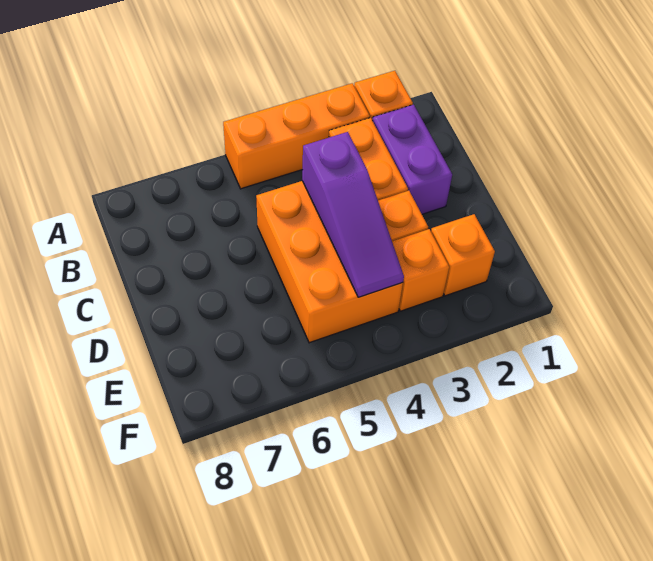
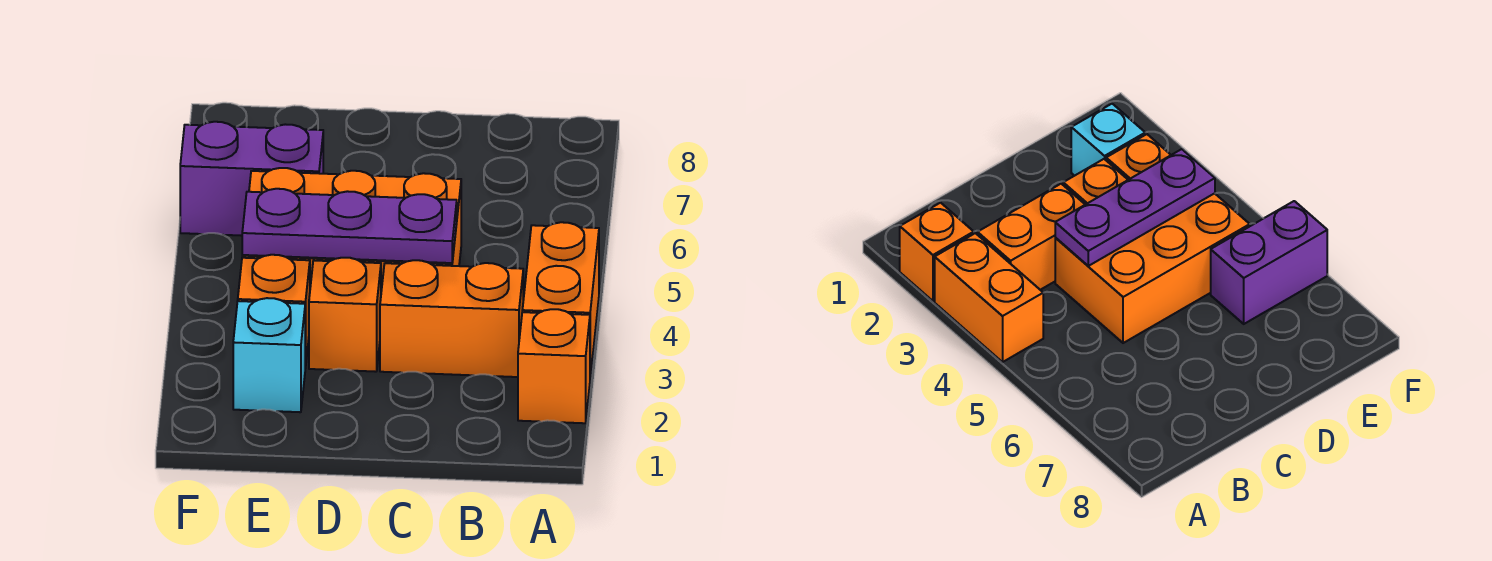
orange brick A3:A5 level 1 -> orange brick A3:A4 level 1
purple brick B2:C2 level 1 -> purple brick E6:F6 level 1
purple slope C4:E4 level 2 top C -> purple plate C4:E4 level 2
orange brick E2 level 1 -> cyan brick E2 level 1

